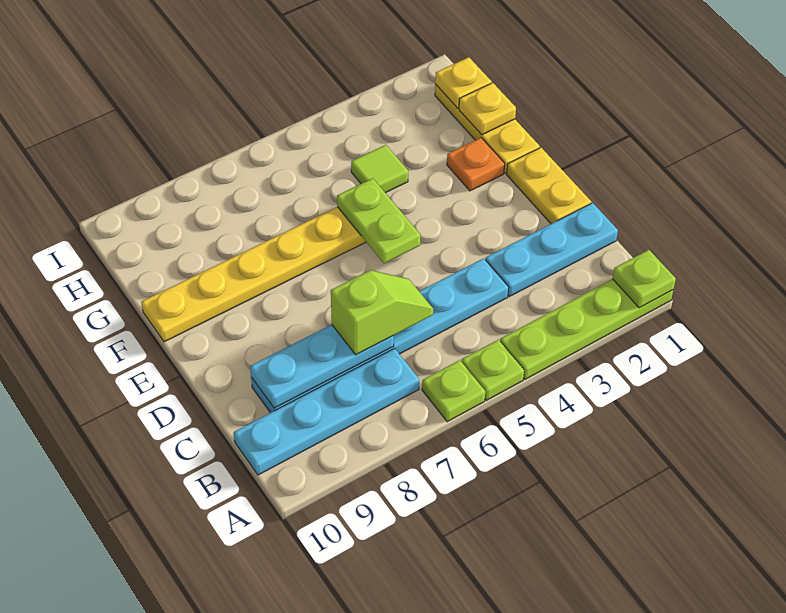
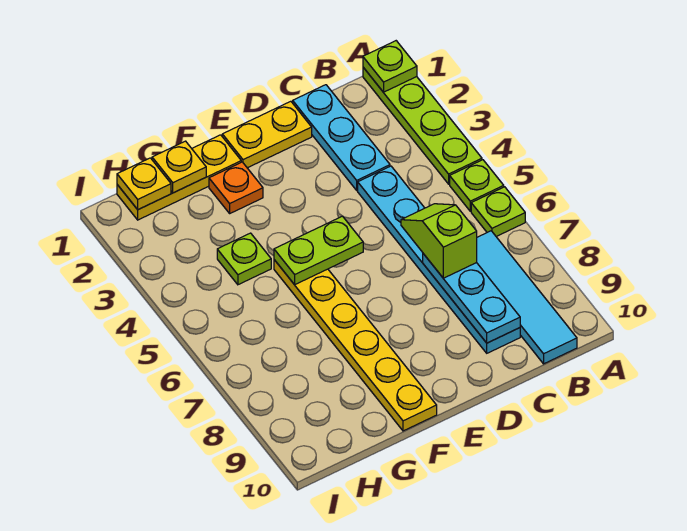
cyan plate B7:B10 level 1 -> cyan tile B7:B10 level 1
lime tile G4 level 1 -> lime plate G4 level 1

